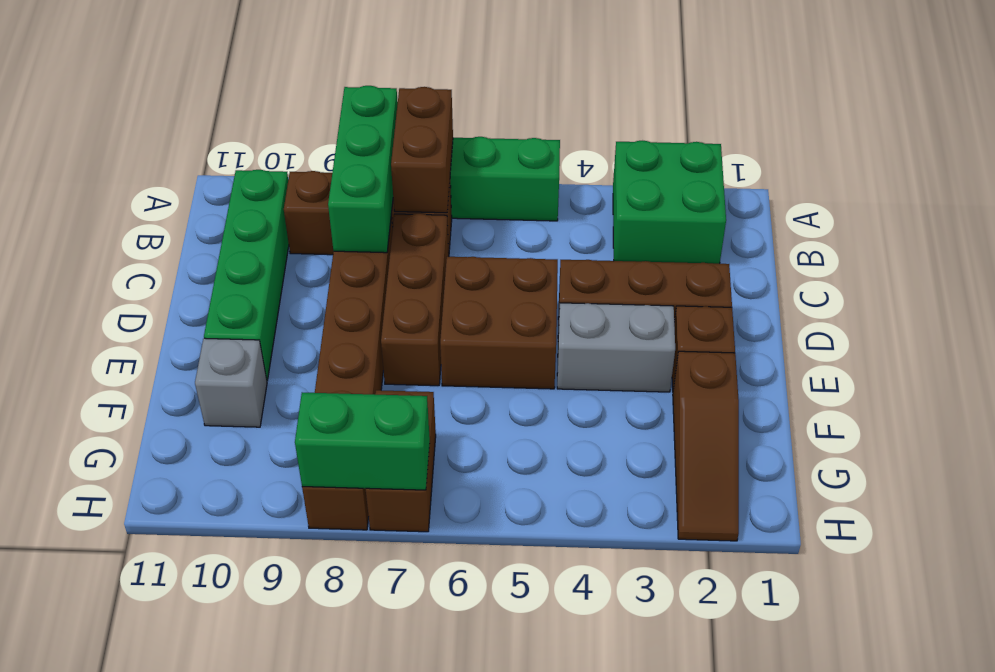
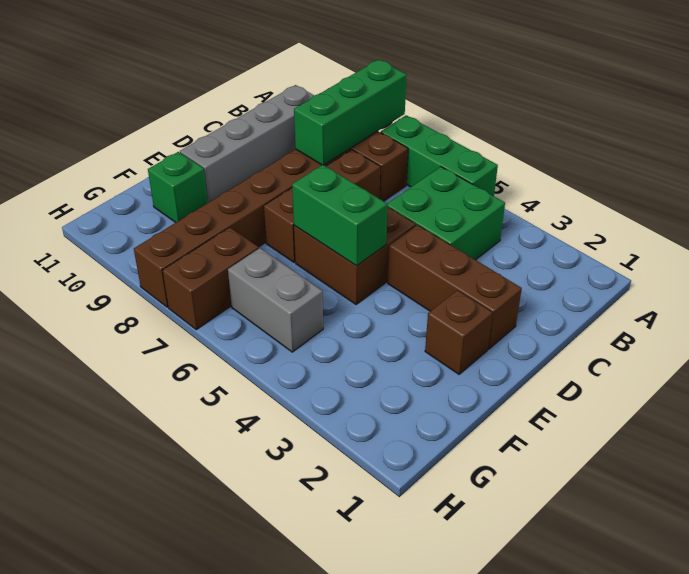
green brick A2:B3 level 1 -> green brick B4:C5 level 1
brown brick A7:B7 level 2 -> none
green brick B10:E10 level 1 -> grey brick B10:E10 level 1
grey brick E3:E4 level 1 -> grey brick G5:G6 level 1
brown slope F2:H2 level 1 top F -> none
grey brick F10 level 1 -> green brick F10 level 1
green brick H7:H8 level 2 -> green brick E5:E6 level 2

